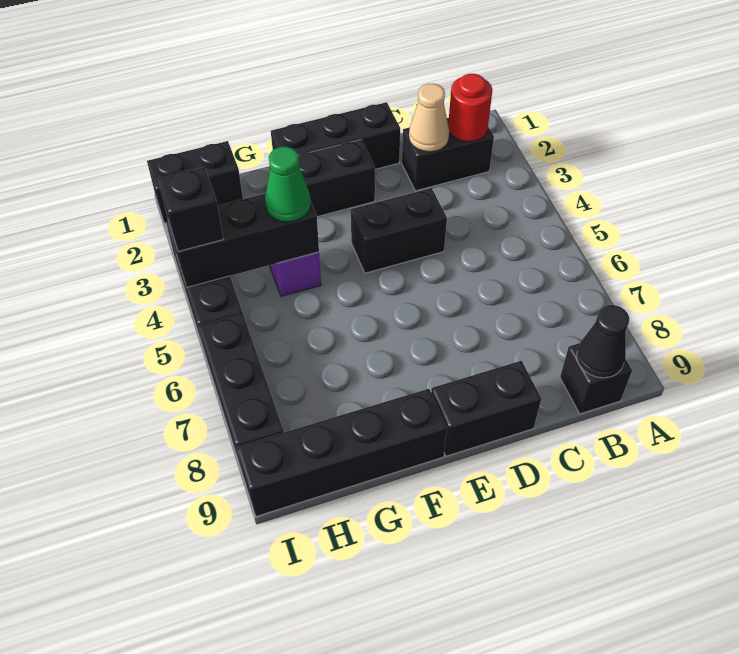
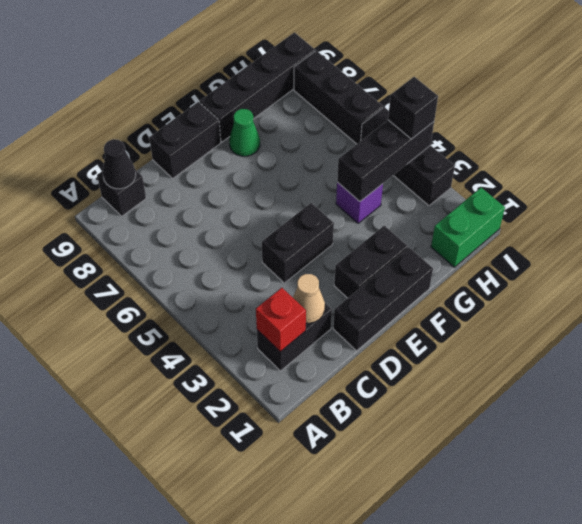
red round brick B2 level 2 -> red brick B2 level 2
green cone G4 level 3 -> green cone F8 level 1
black brick H1:I1 level 1 -> green brick H1:I1 level 1

